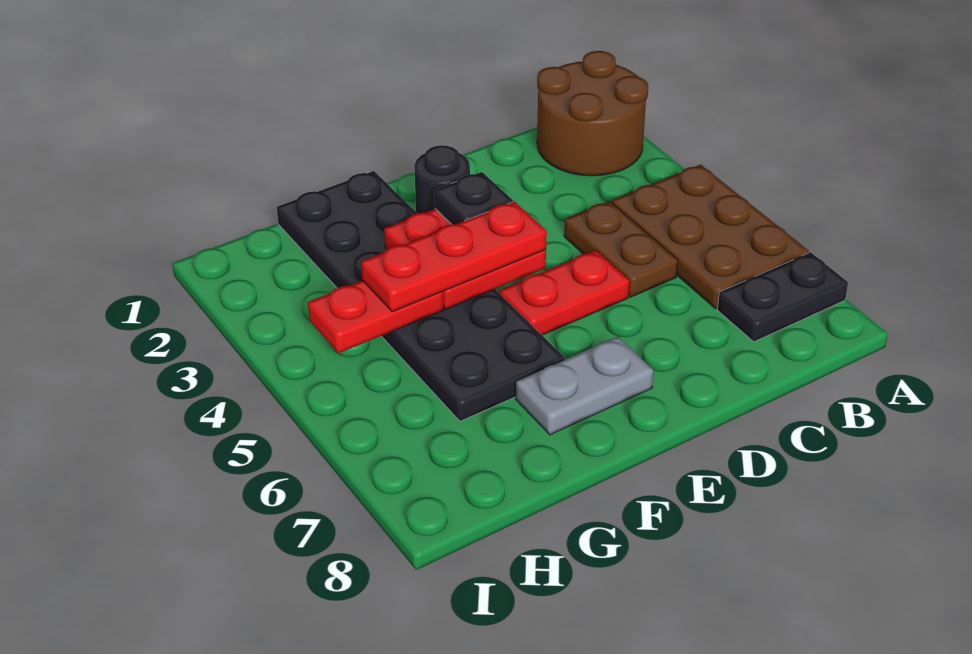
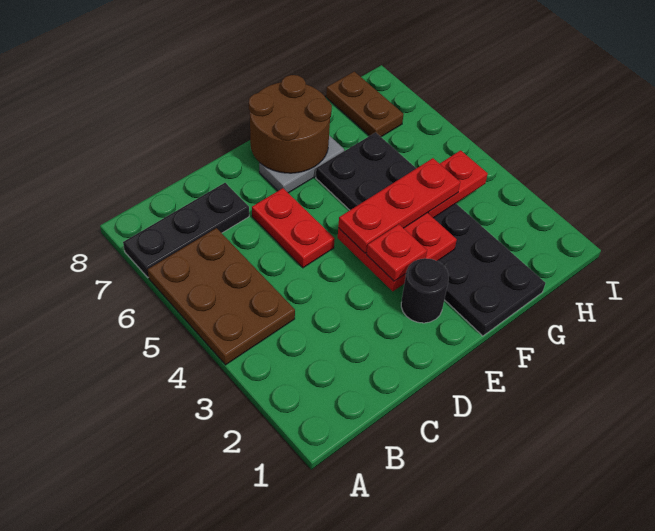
brown round brick A1:B2 level 1 -> brown round brick E7:F8 level 2
black plate A7:B7 level 1 -> black plate A7:C7 level 1
brown plate C4:C5 level 1 -> brown plate H7:H8 level 1
red plate D5:E5 level 1 -> red plate D5:D6 level 1
black plate E3 level 3 -> red plate E3 level 3

